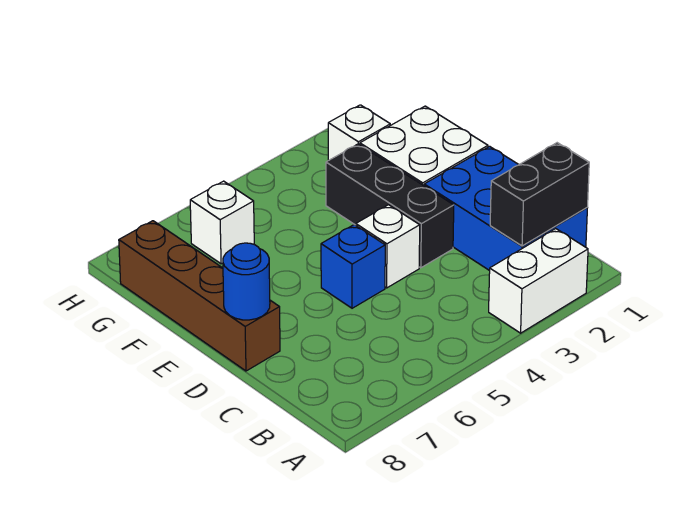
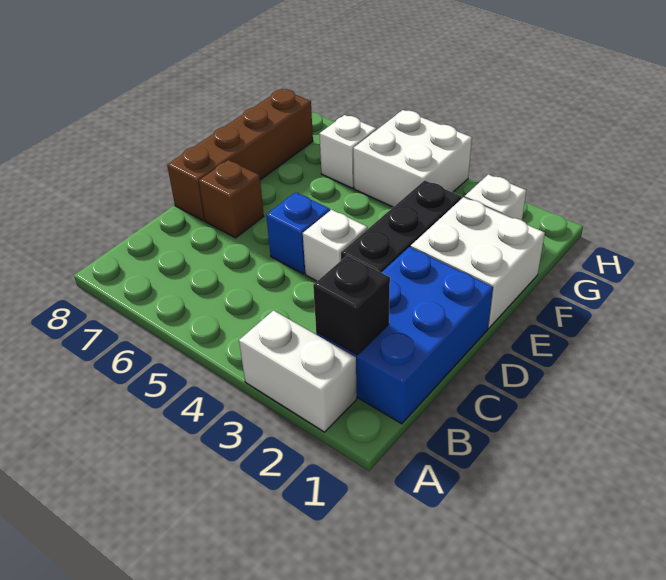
black brick B1:B2 level 2 -> black brick B2 level 2
none -> brown brick D7 level 1
blue round brick D8 level 2 -> none
none -> white brick G4:H5 level 1

